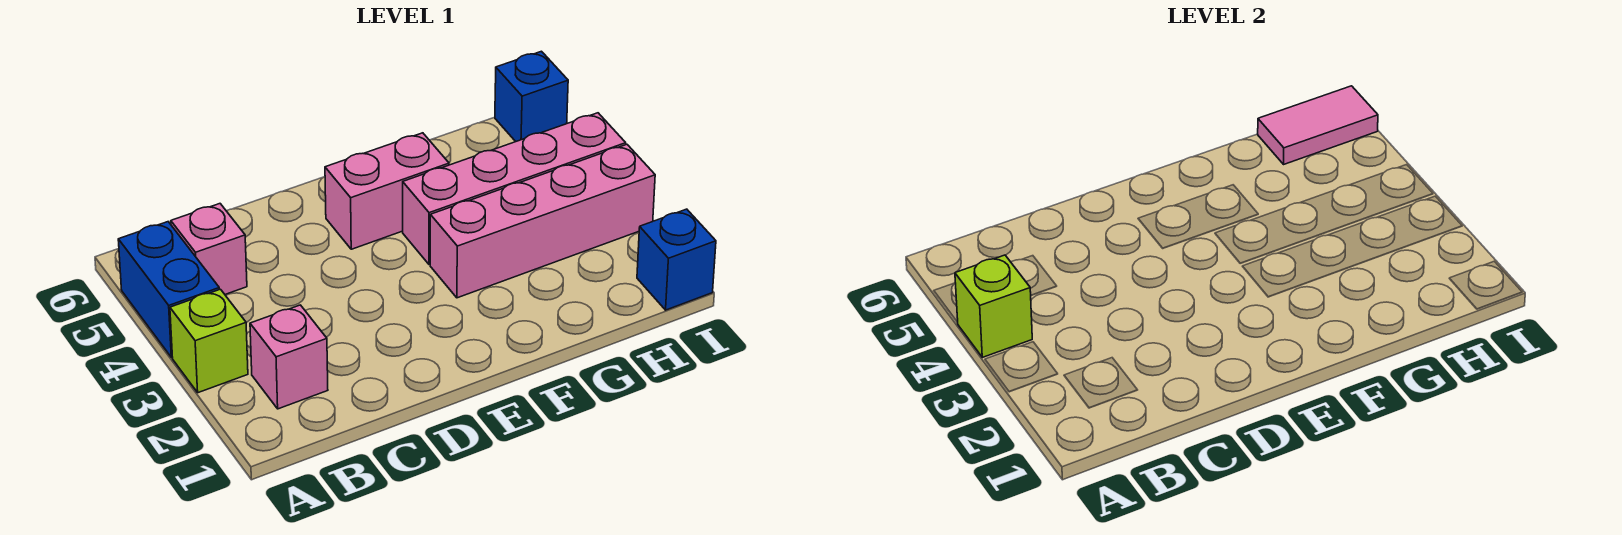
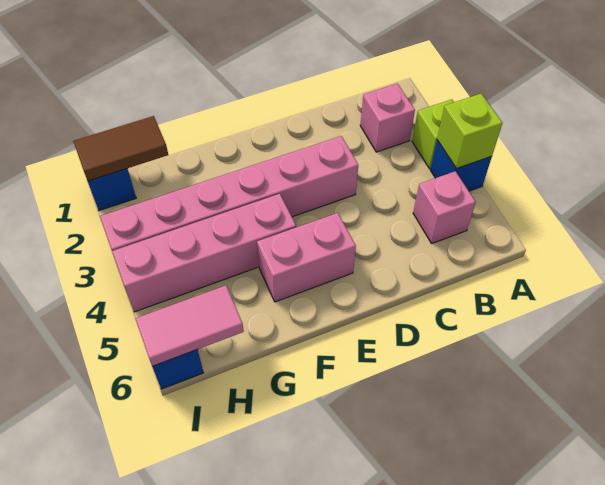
blue brick A4:A5 level 1 -> blue brick A4 level 1
pink brick F3:I3 level 1 -> pink brick D3:I3 level 1
none -> brown tile H1:I1 level 2

